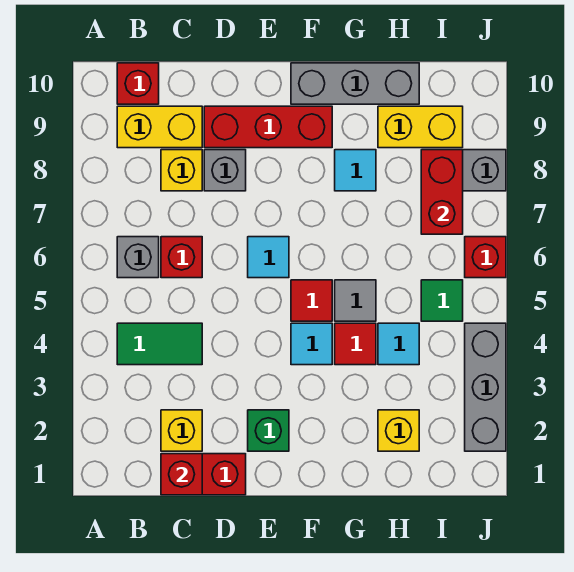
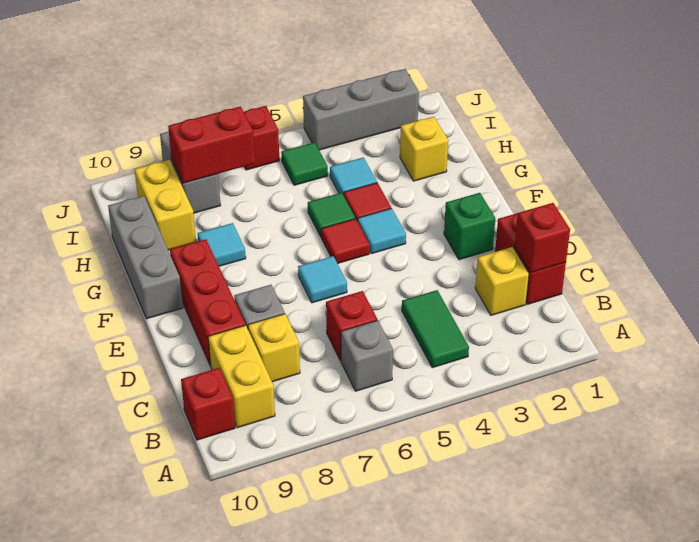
grey tile G5 level 1 -> green tile G5 level 1

